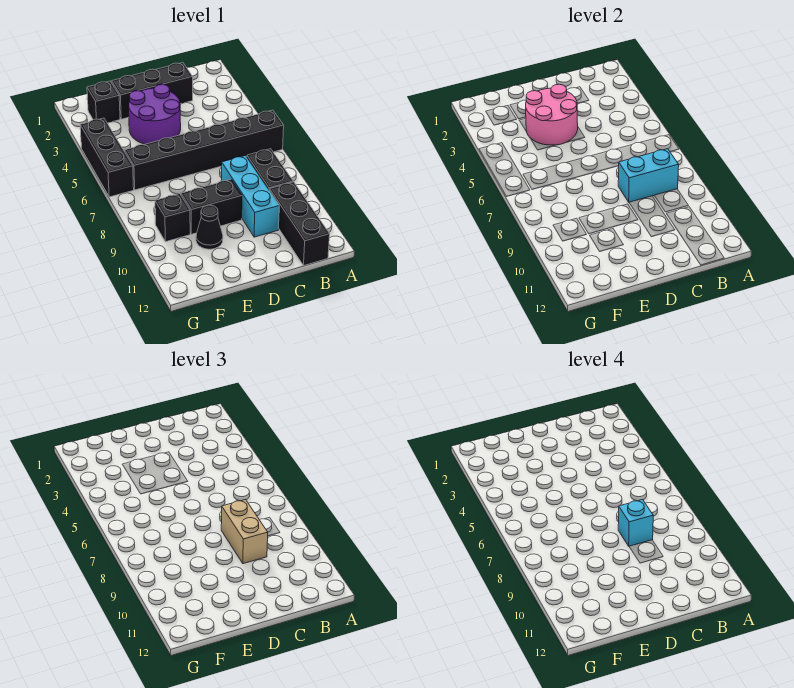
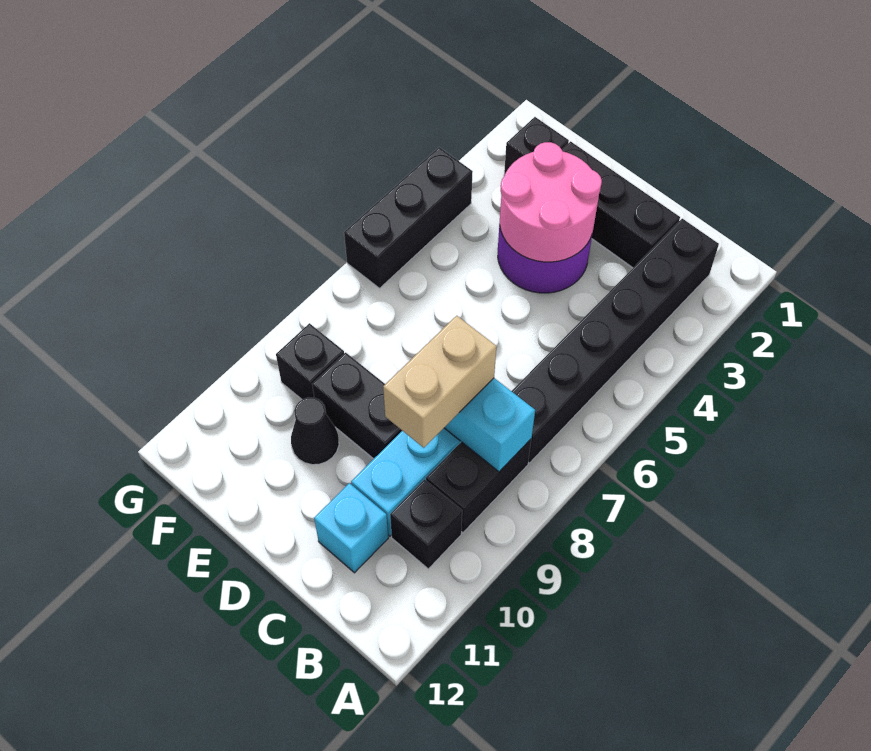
black brick A6:F6 level 1 -> black brick B2:B7 level 1
black brick B10:B12 level 1 -> black brick B10 level 1
cyan brick C8 level 4 -> cyan brick C11 level 1

